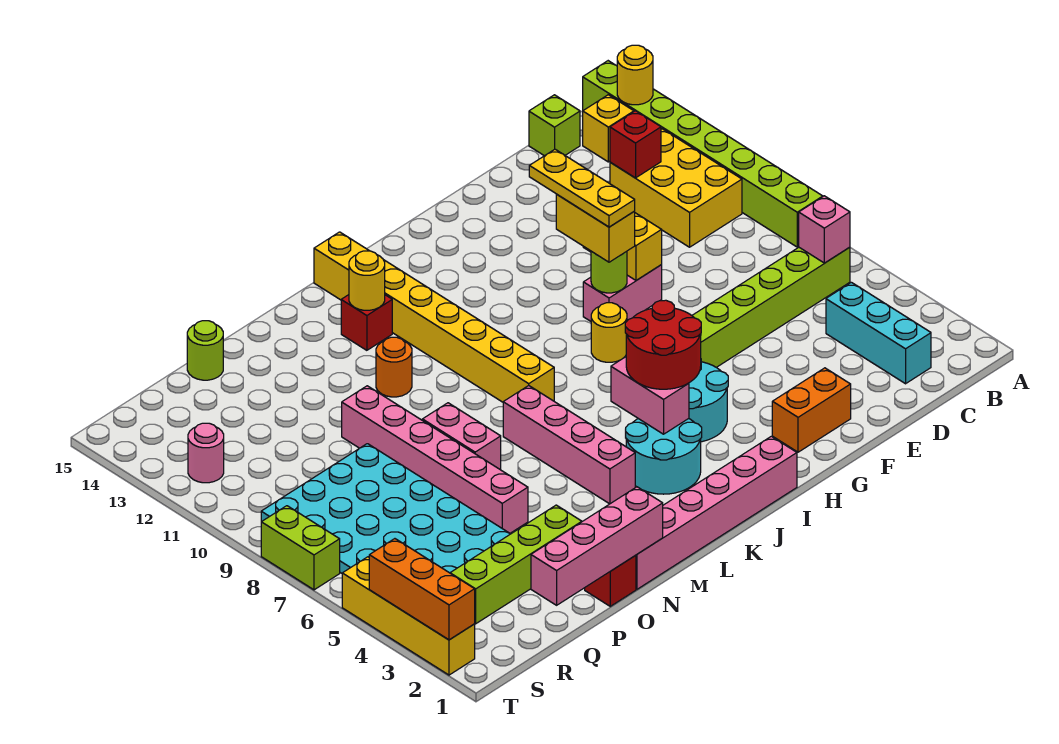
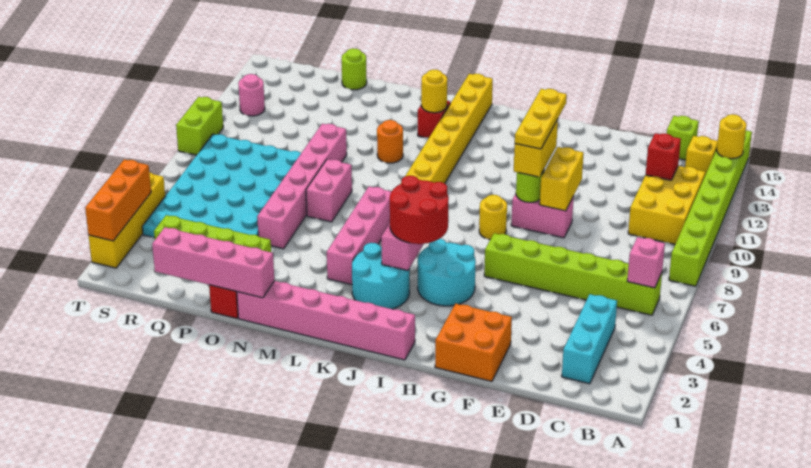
orange brick F2:G2 level 1 -> orange brick F1:G2 level 1
lime brick T7:T8 level 1 -> lime brick T9:T10 level 1

